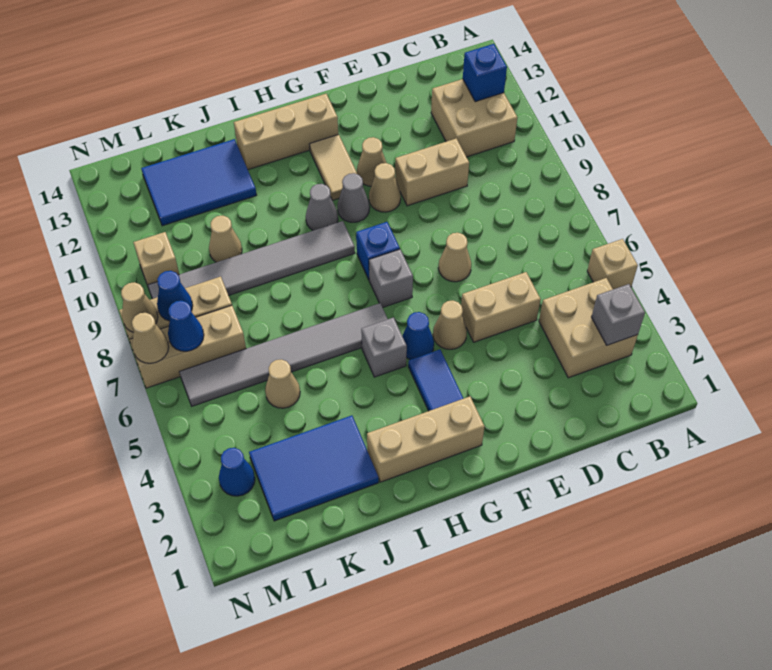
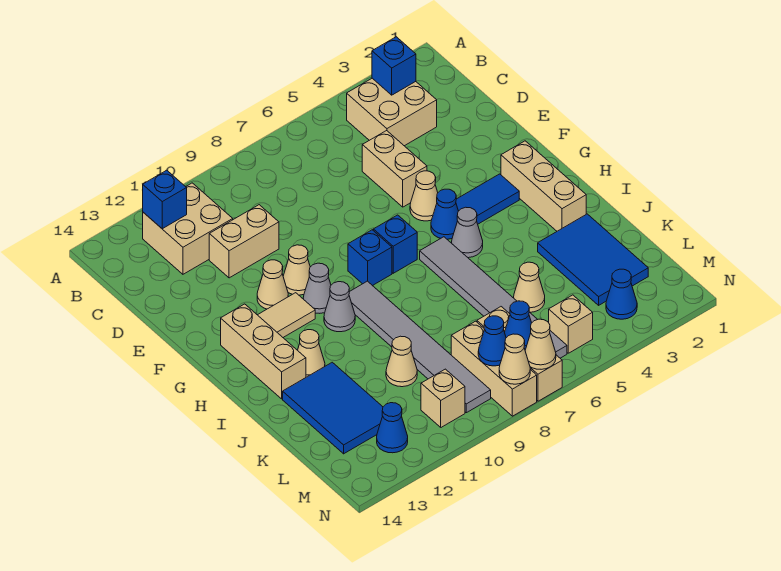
tan brick A5 level 1 -> tan brick M5 level 1
grey brick B3 level 2 -> blue brick B3 level 2
tan brick D10:E10 level 1 -> tan brick D10:D11 level 1
tan cone E7 level 1 -> tan cone I12 level 1
grey brick G7 level 1 -> blue brick G7 level 1
grey brick H5 level 1 -> grey cone H5 level 1
none -> blue cone M12 level 1

